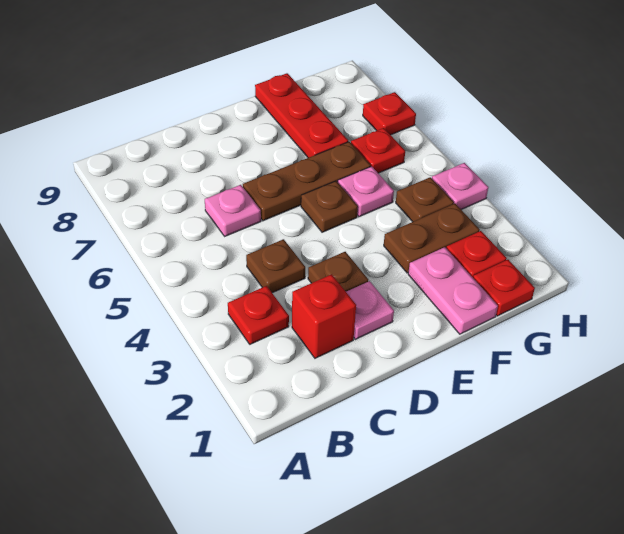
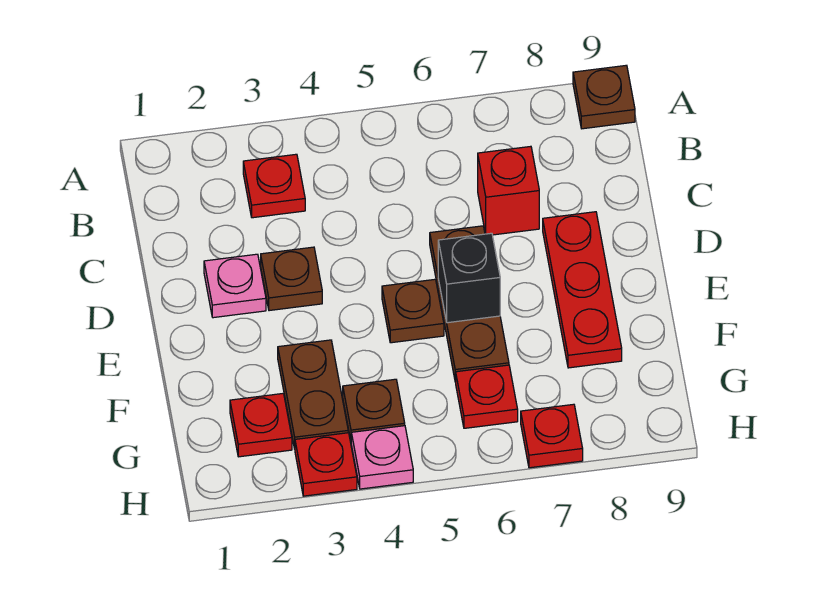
red brick C2 level 1 -> red brick C7 level 1
brown plate C4 level 1 -> brown plate A9 level 1
pink plate C6 level 1 -> none
none -> black brick E6 level 2
pink plate F1:F2 level 1 -> none
pink plate F5 level 1 -> none
red plate F7:F9 level 1 -> red plate D8:F8 level 1
red plate G1 level 1 -> red plate H3 level 1

